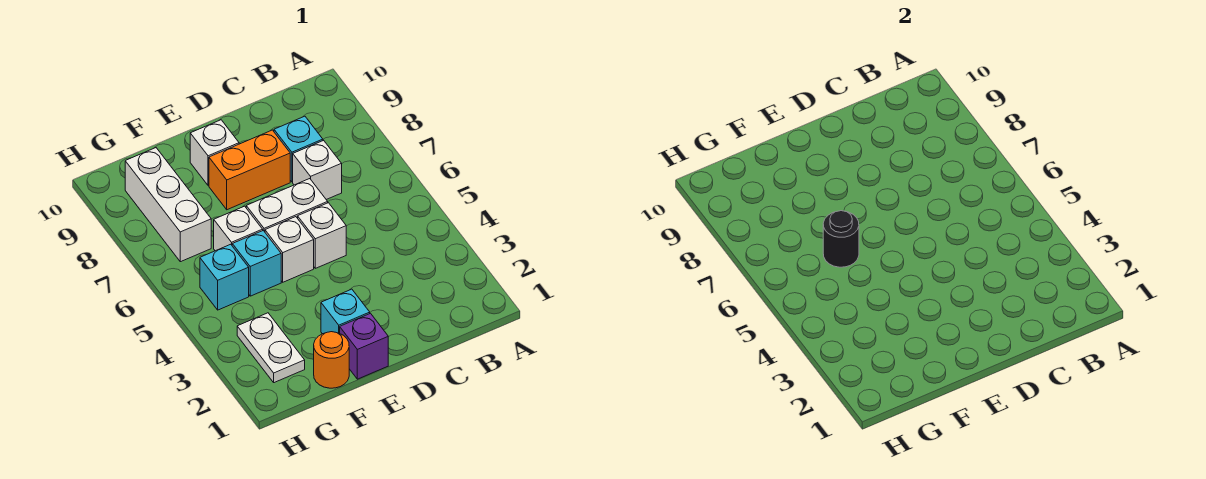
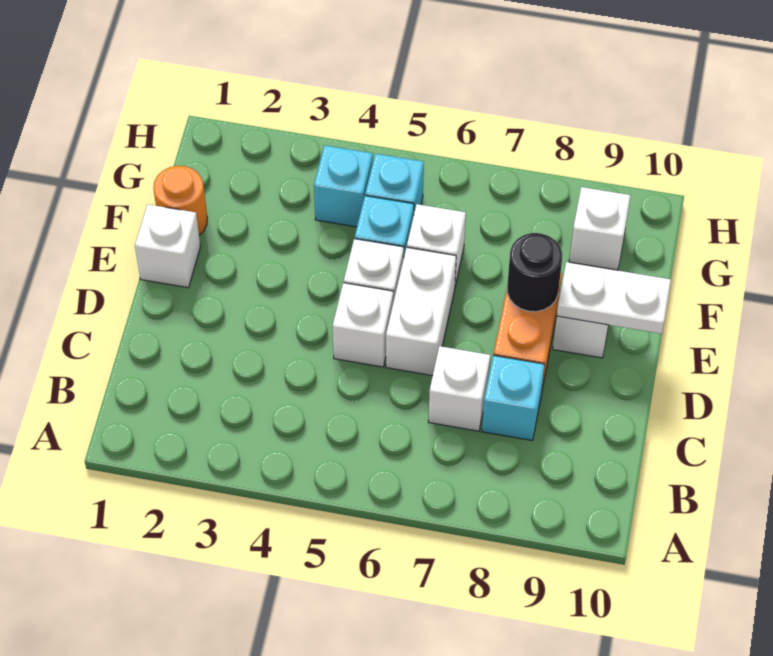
purple brick E1 level 1 -> white brick E1 level 1
cyan brick E2 level 1 -> cyan brick G4 level 1
black round brick F6 level 2 -> black round brick E8 level 2
white plate G2:G3 level 1 -> white plate E9:E10 level 2
white brick G7:G9 level 1 -> white brick G9 level 1

